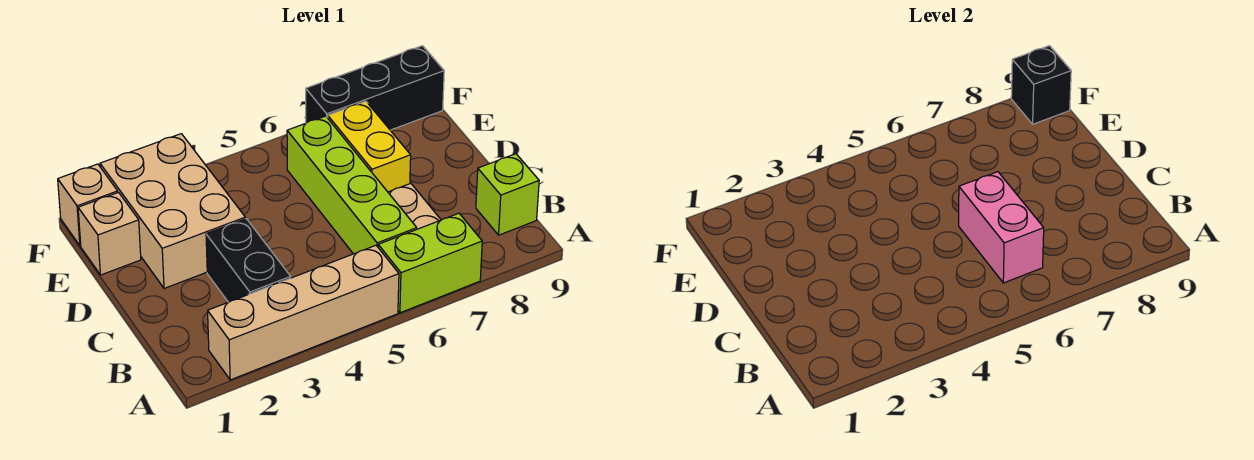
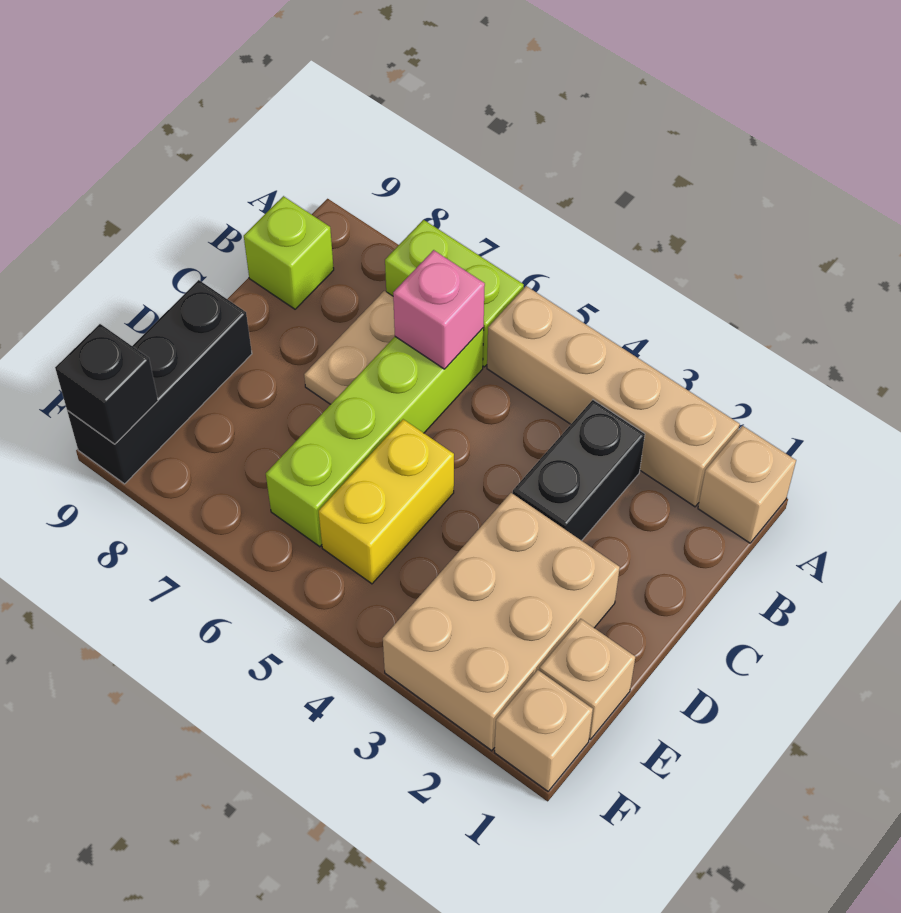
none -> tan brick A1 level 1
pink brick B6:C6 level 2 -> pink brick B6 level 2
yellow brick D7:E7 level 1 -> yellow brick D5:E5 level 1
black brick F7:F9 level 1 -> black brick D9:F9 level 1

